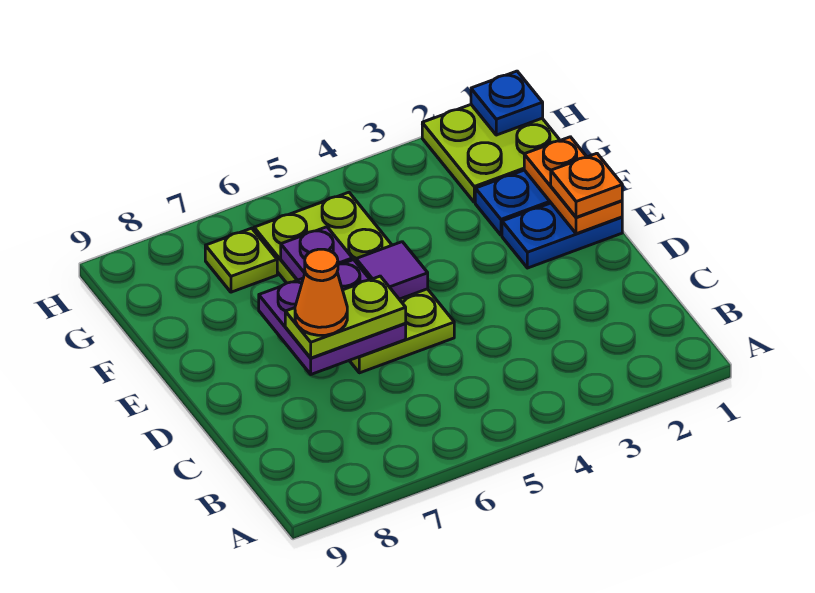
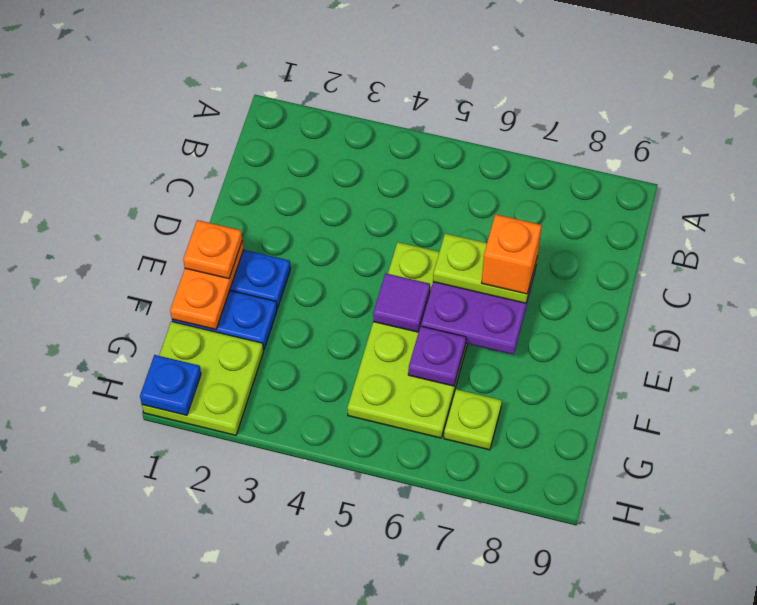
orange cone D7 level 4 -> orange brick D7 level 4

